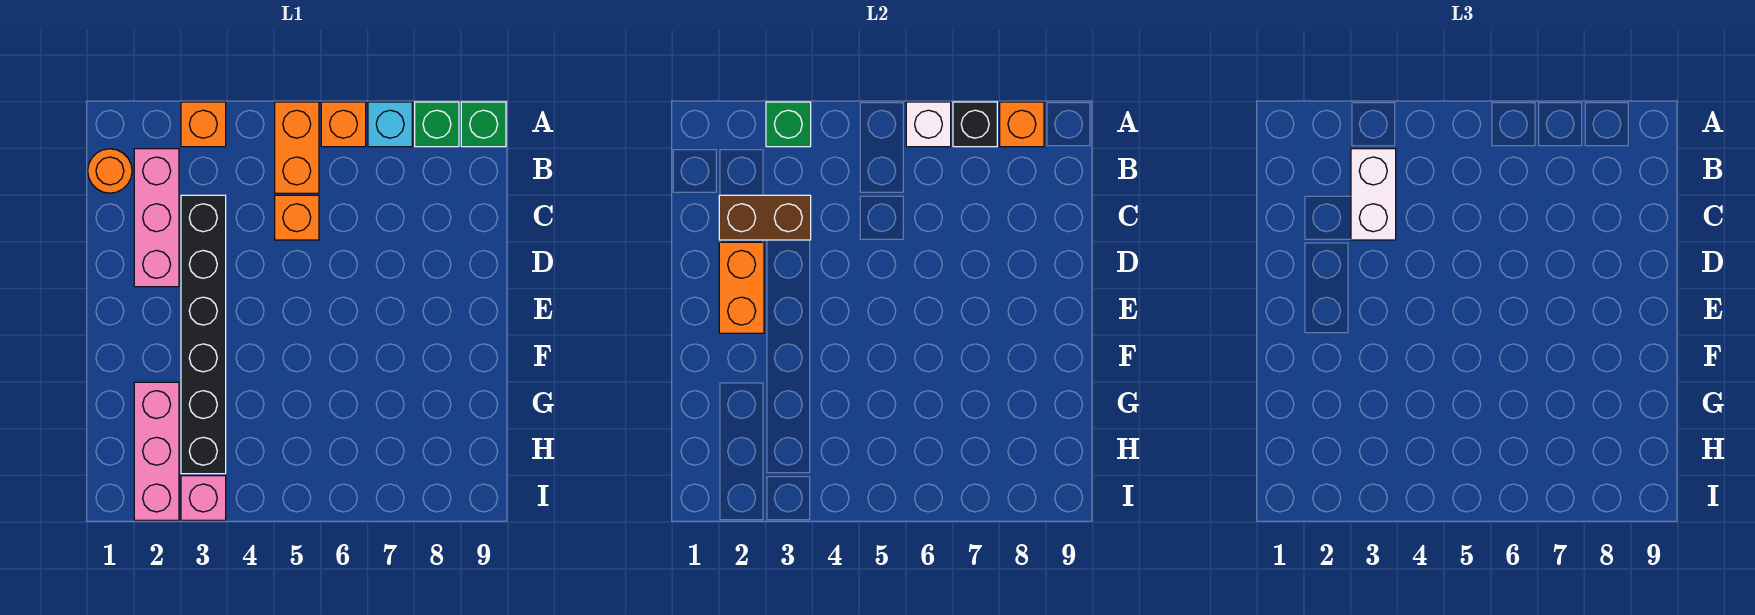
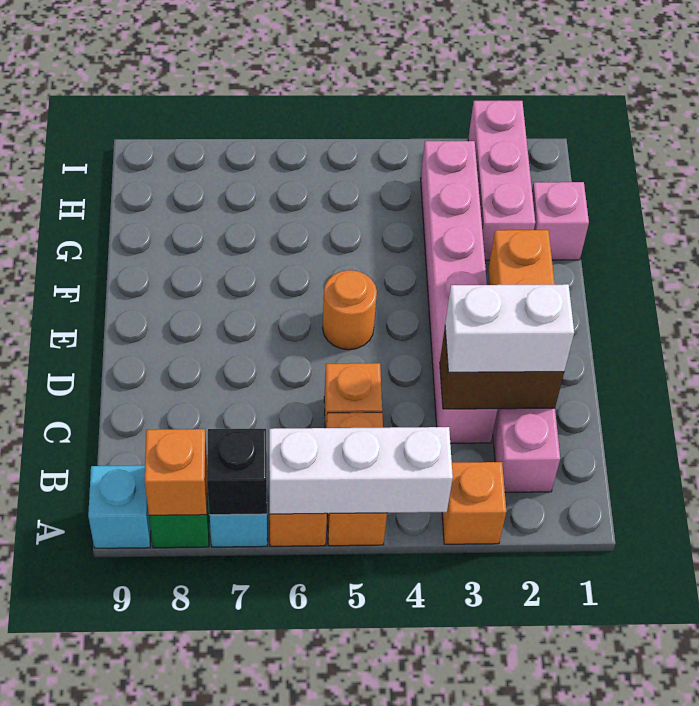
green brick A3 level 2 -> none
white brick A6 level 2 -> white brick A4:A6 level 2
green brick A9 level 1 -> cyan brick A9 level 1
orange round brick B1 level 1 -> orange round brick E5 level 1
white brick B3:C3 level 3 -> white brick C2:C3 level 3
black brick C3:H3 level 1 -> pink brick C3:H3 level 1
pink brick I3 level 1 -> pink brick G1 level 1

